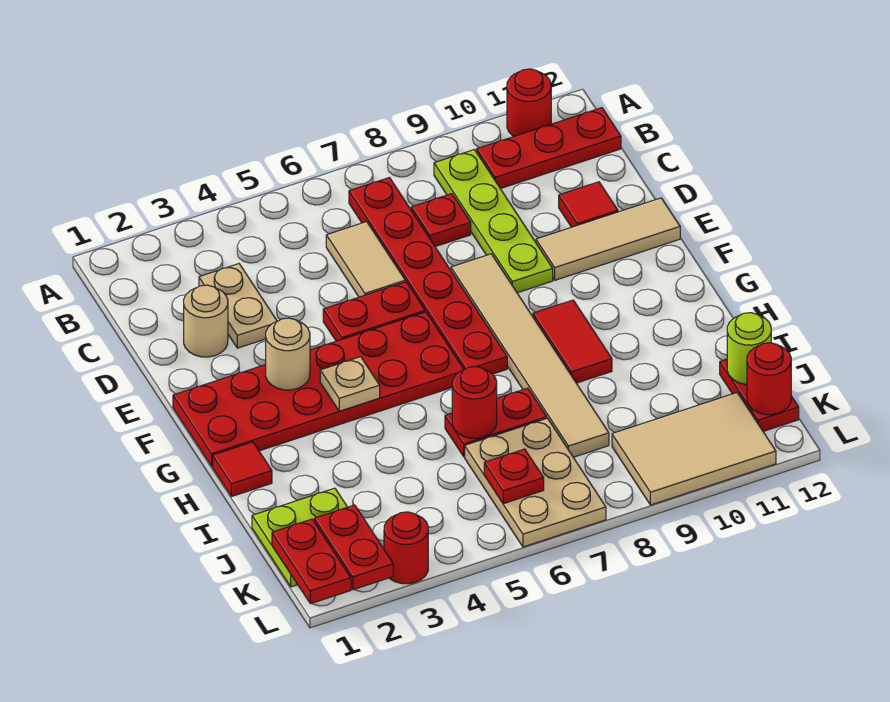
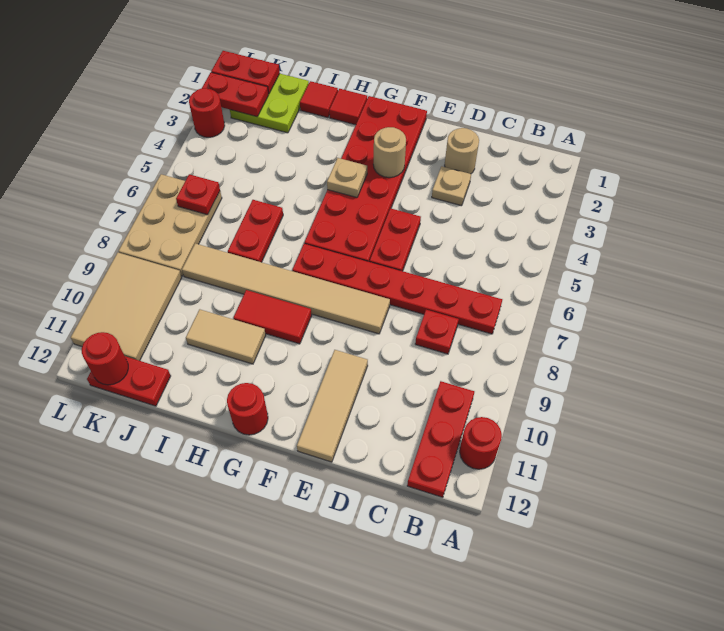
lime plate B9:E9 level 1 -> none
tan plate C3:D3 level 1 -> tan plate D3 level 1
tan tile C6:D6 level 1 -> tan tile H10:I10 level 1
red tile D11 level 1 -> red tile I1 level 1
red round brick I6 level 2 -> red round brick G12 level 1
tan plate J6:L7 level 1 -> tan plate K6:L8 level 1
lime round brick J12 level 2 -> none

